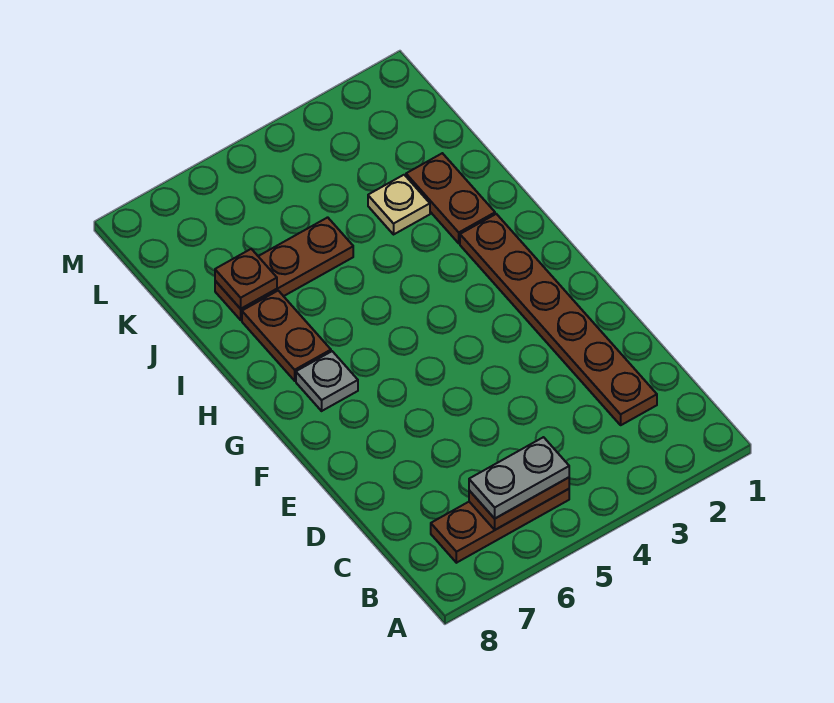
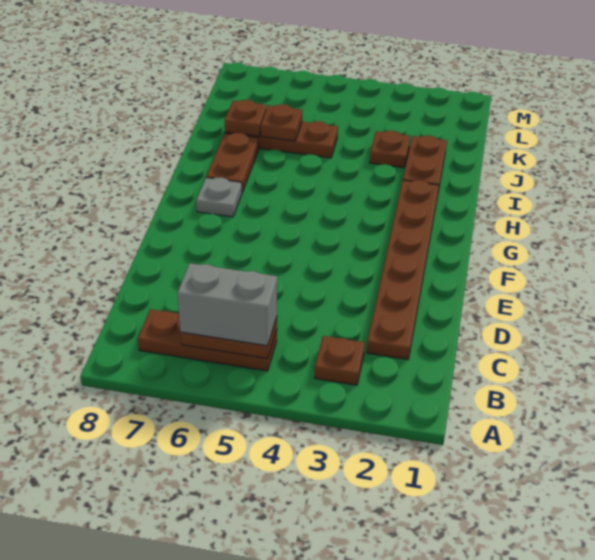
none -> brown plate B3 level 1
grey plate B5:B6 level 3 -> grey brick B5:B6 level 3
tan plate J3 level 1 -> brown plate J3 level 1
none -> brown plate J6 level 2

